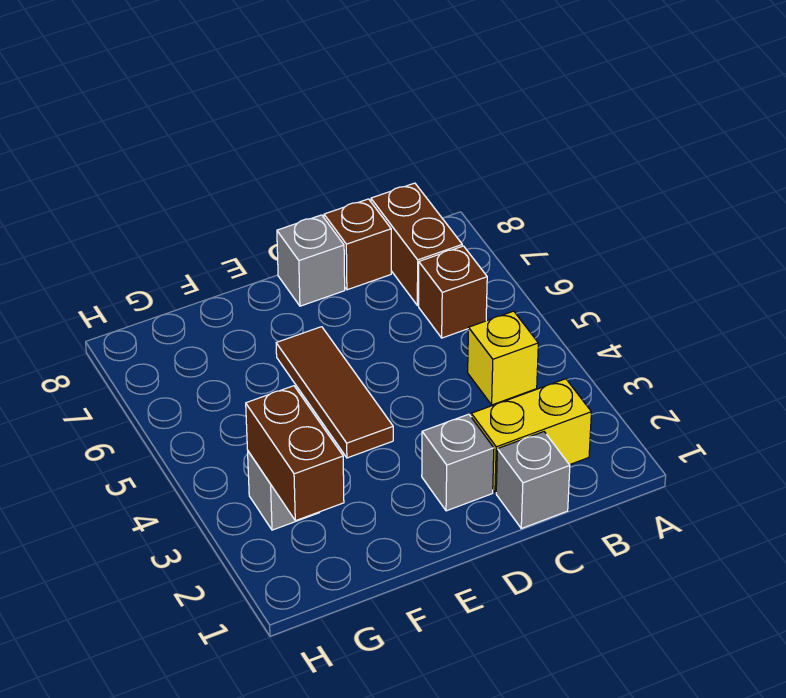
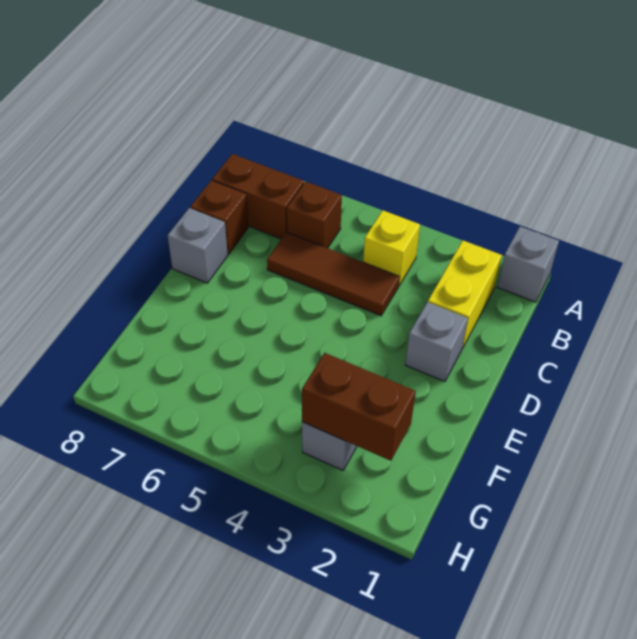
grey brick C1 level 1 -> grey brick A1 level 1
brown tile E4:E6 level 1 -> brown tile C4:C6 level 1

